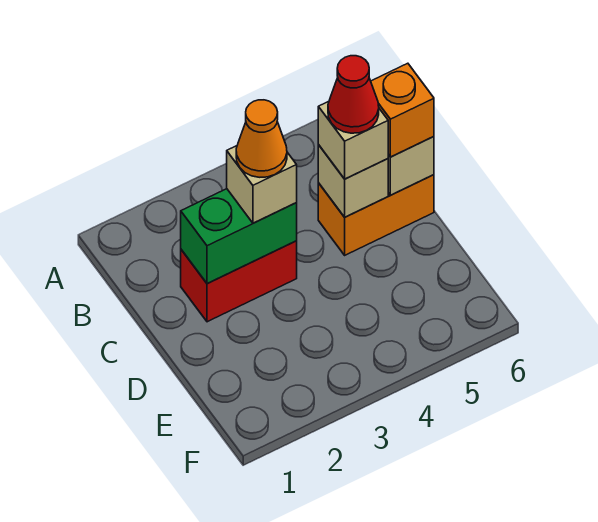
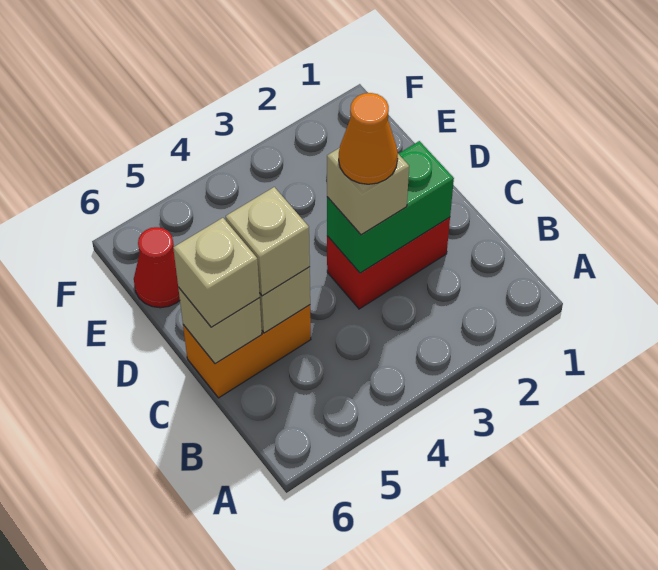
red cone C5 level 4 -> red cone E6 level 1
orange brick C6 level 3 -> tan brick C6 level 3

